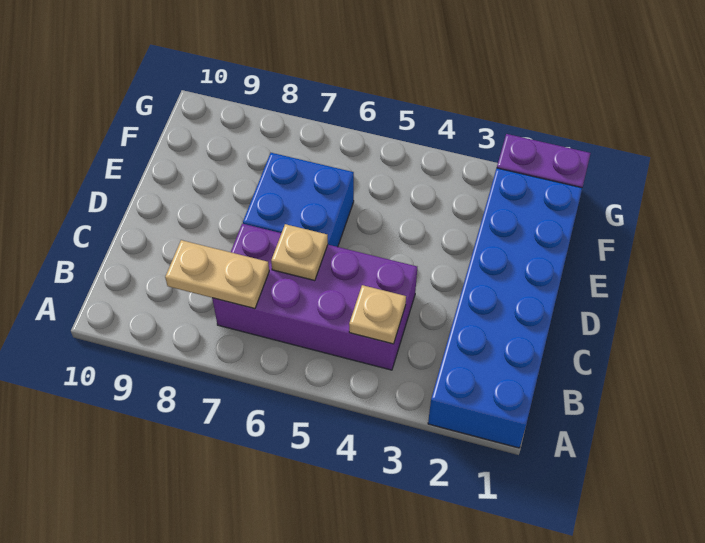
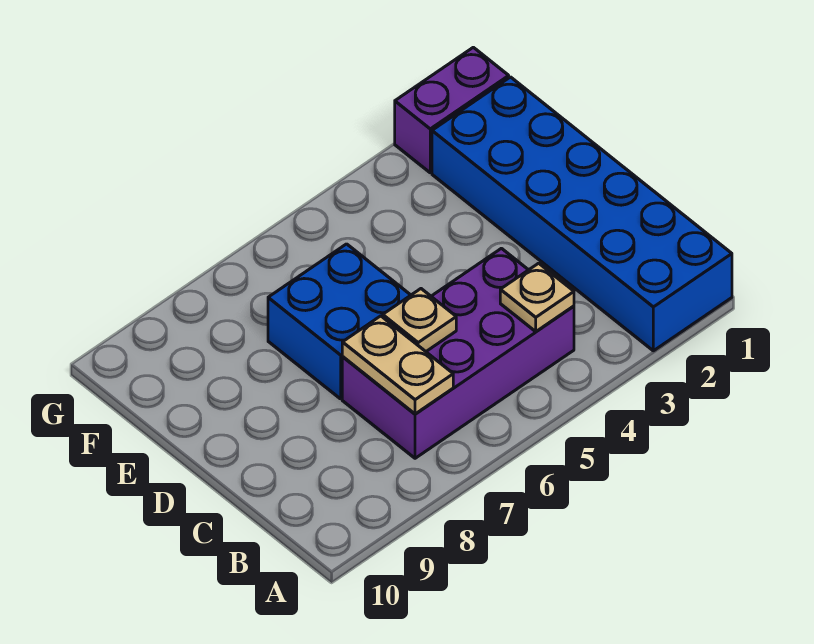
tan plate B7:B8 level 2 -> tan plate B7:C7 level 2

